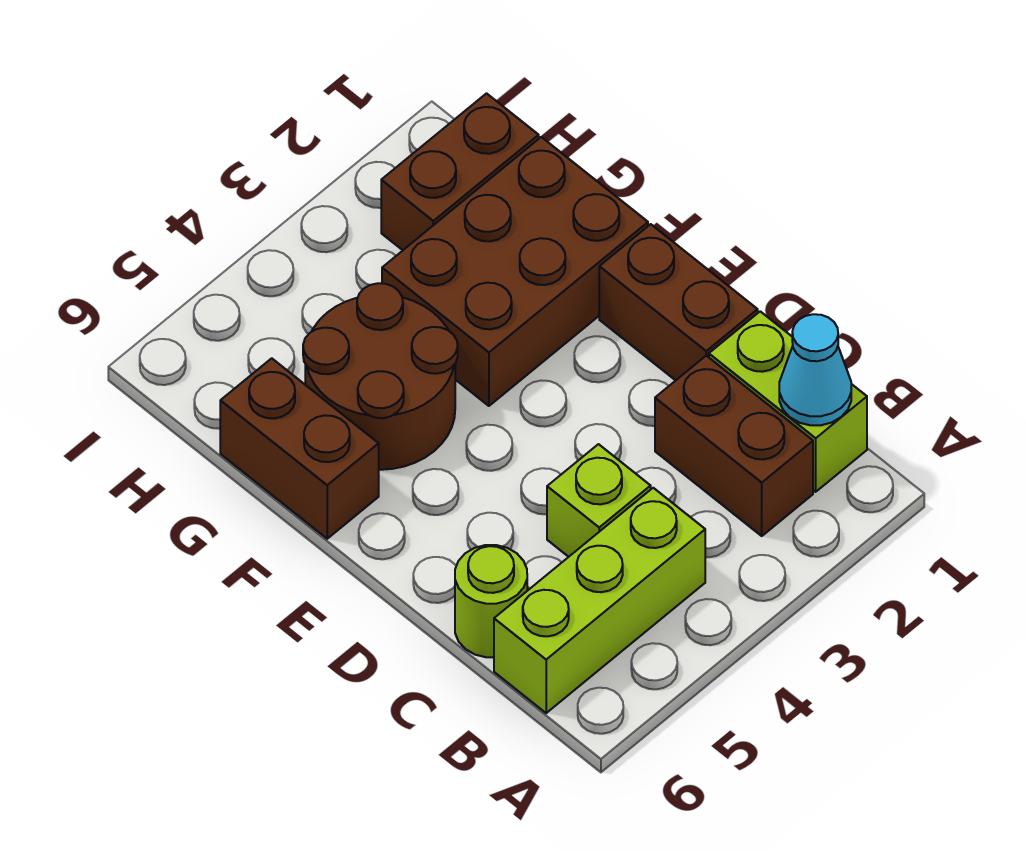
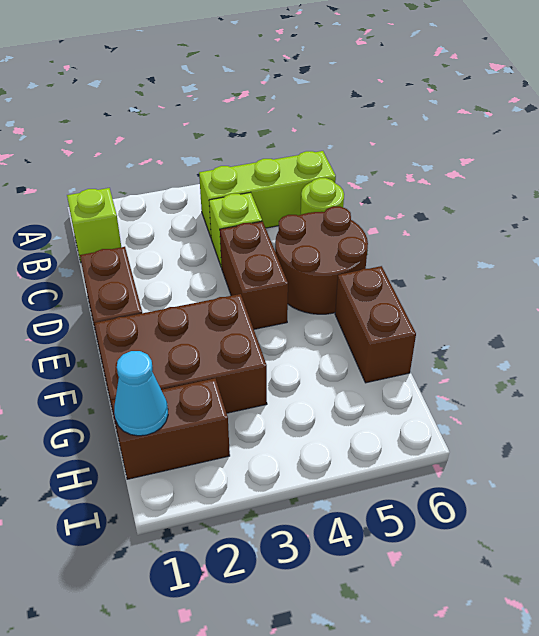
lime brick B1:C1 level 1 -> lime brick B1 level 1
cyan cone B1 level 2 -> cyan cone H1 level 2
brown brick B2:C2 level 1 -> brown brick D4:E4 level 1
brown round brick F4:G5 level 1 -> brown round brick D5:E6 level 1

